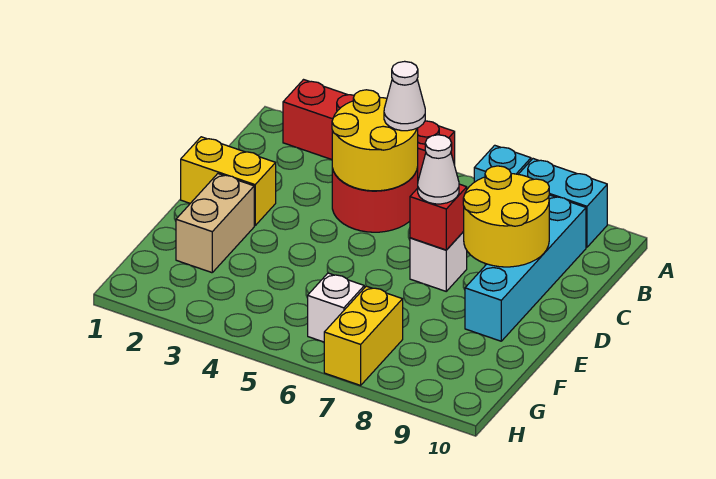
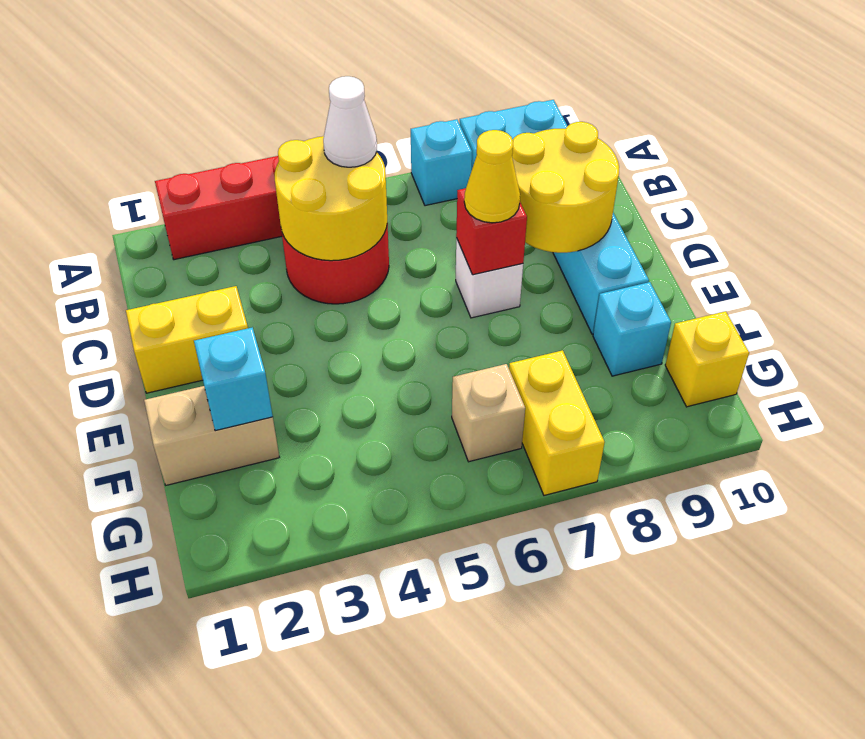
white cone D7 level 3 -> yellow cone D7 level 3
tan brick E2:F2 level 1 -> tan brick F1:F2 level 1
none -> cyan brick F2 level 2
none -> cyan brick F9 level 1
white brick G6 level 1 -> tan brick G6 level 1
none -> yellow brick G10 level 1

